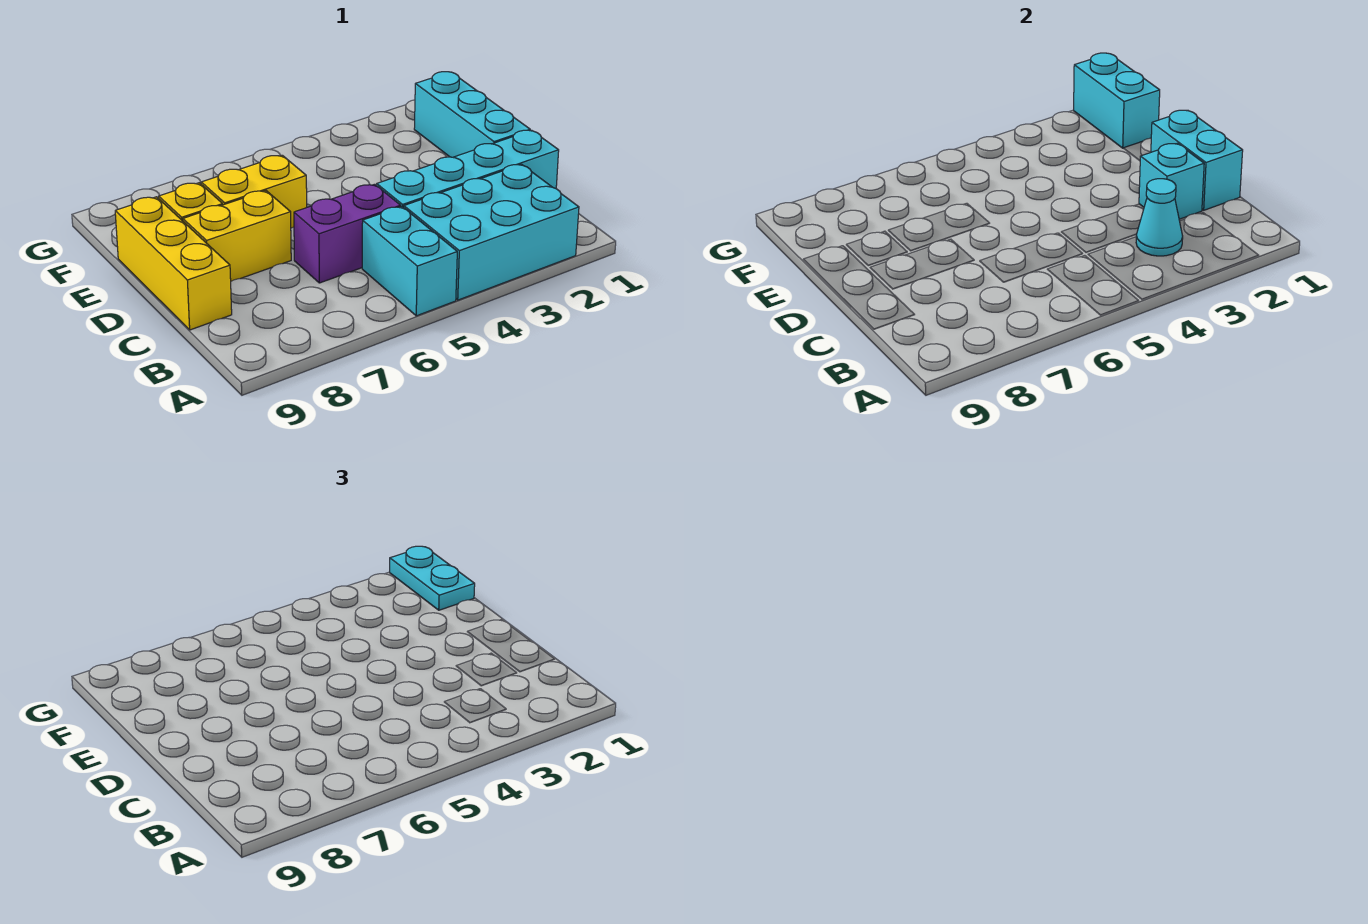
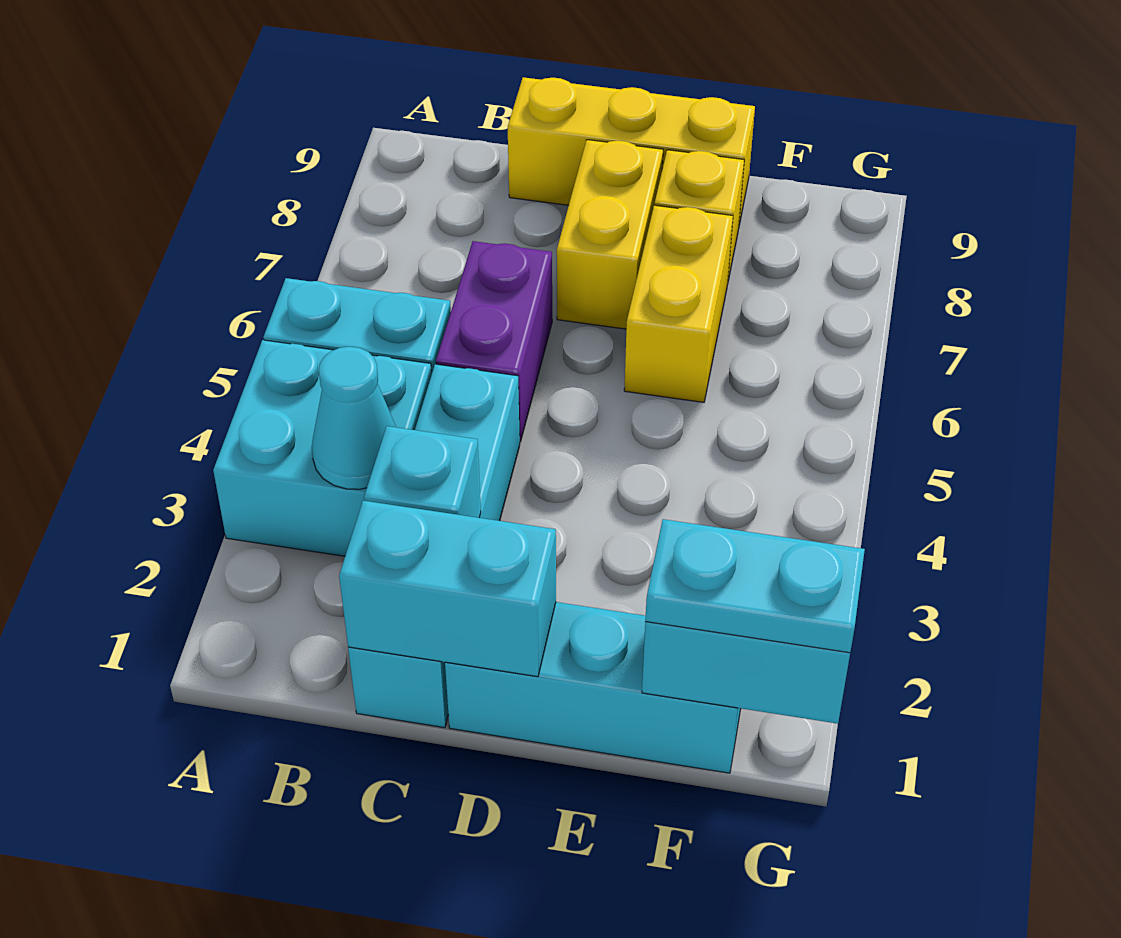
cyan brick A2:B4 level 1 -> cyan brick A3:B4 level 1

